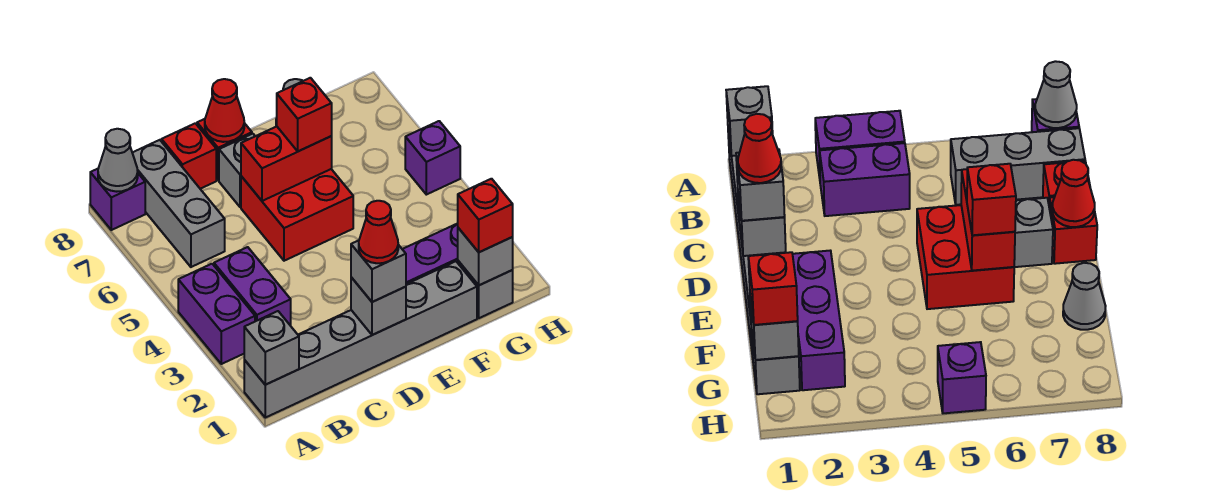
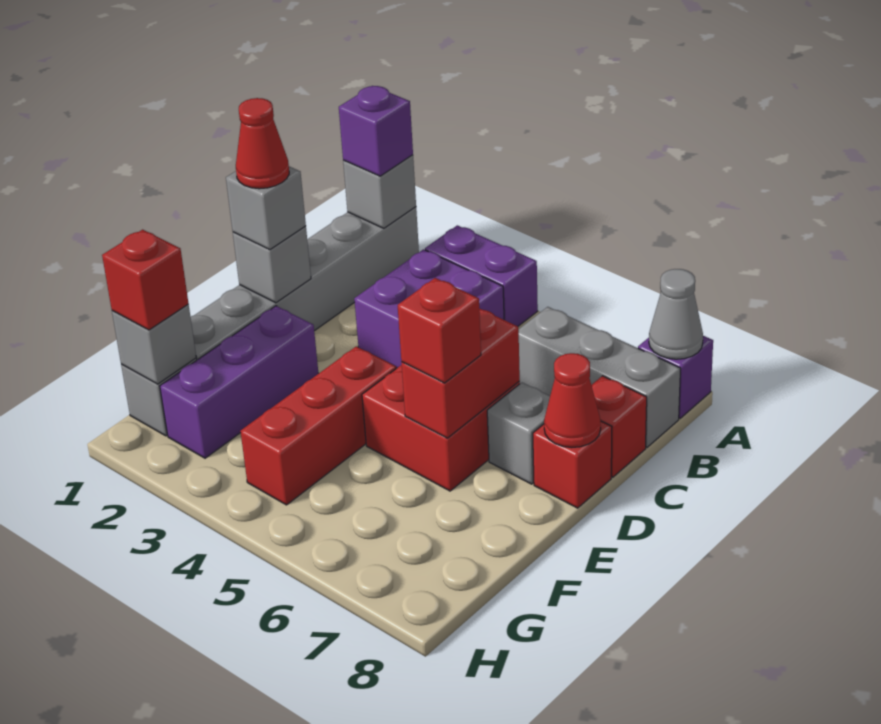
purple brick B3:B4 level 1 -> purple brick B3:C4 level 1
none -> red brick E4:G4 level 1
grey cone F8 level 1 -> none
purple brick H5 level 1 -> purple brick A1 level 3

